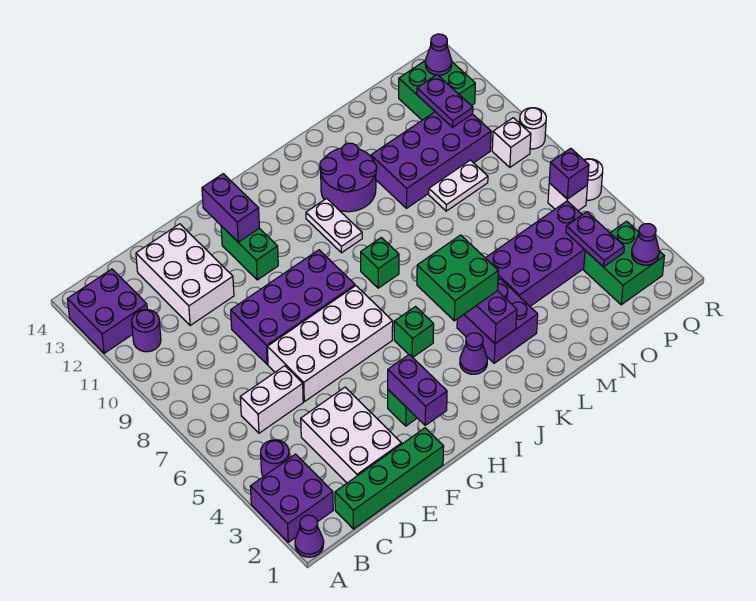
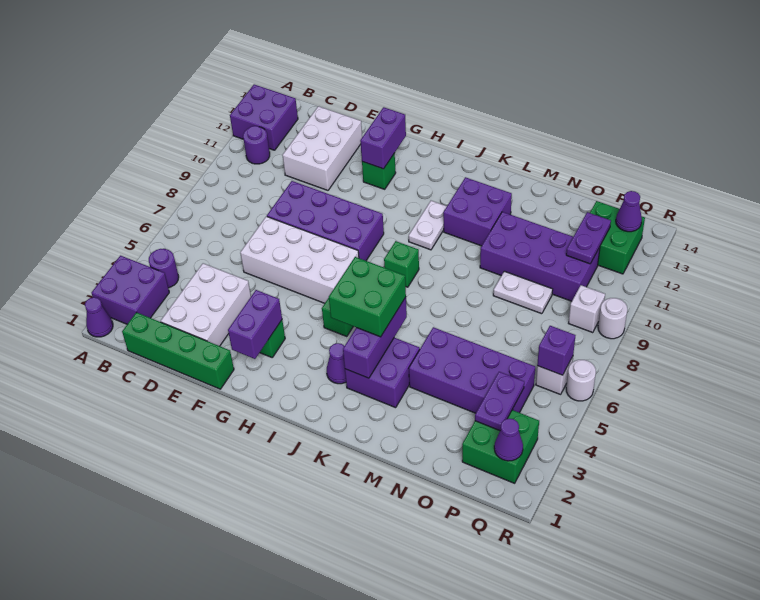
white brick C6:D6 level 1 -> none
green brick G11:G12 level 1 -> green brick G12 level 1
purple round brick K11:L12 level 1 -> purple brick K11:L12 level 1

